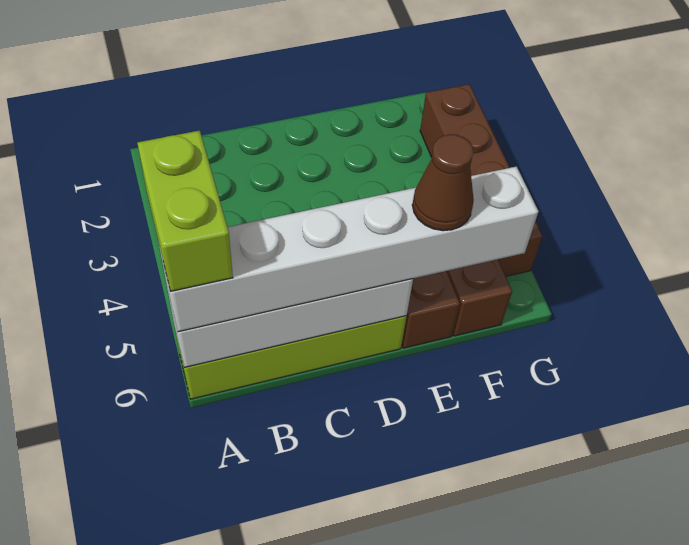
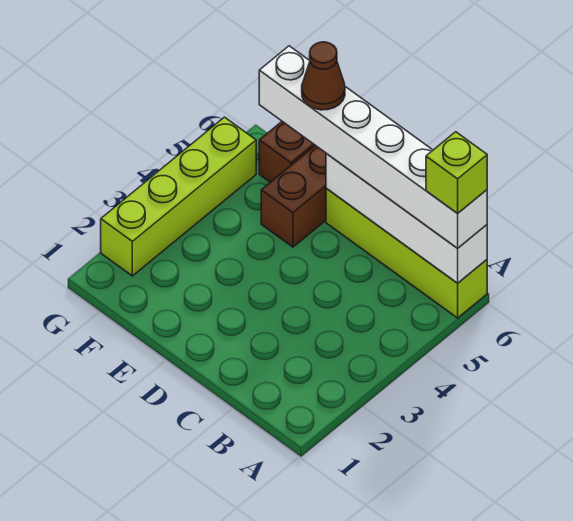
lime brick A5:A6 level 4 -> lime brick A6 level 4
brown brick G2:G5 level 1 -> lime brick G2:G5 level 1

